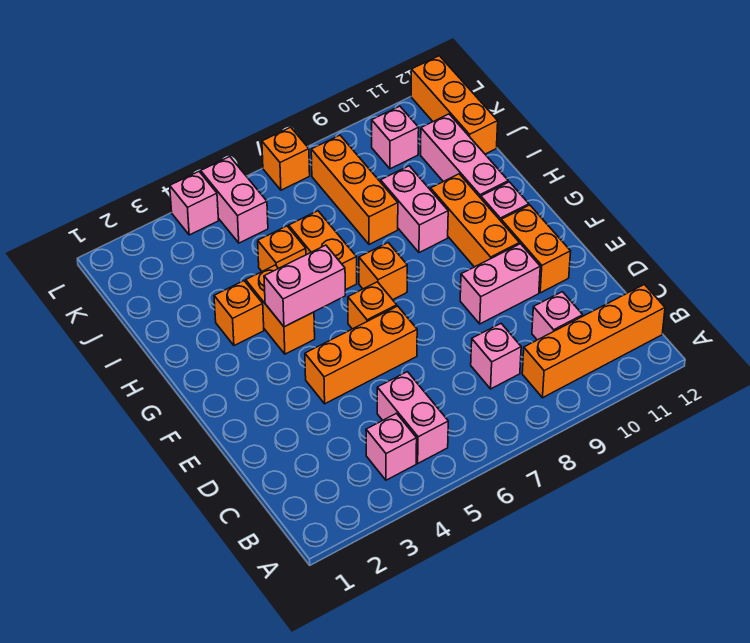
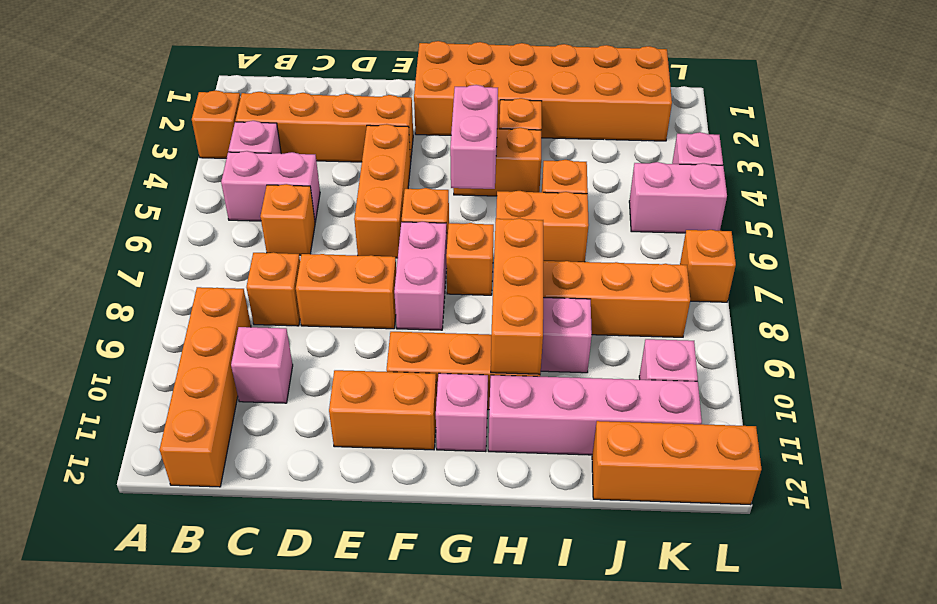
none -> orange brick A3 level 1
none -> orange brick B3:E3 level 1
none -> orange brick C6 level 1
pink brick C8 level 1 -> orange brick C8 level 1
none -> orange brick D8:E8 level 1
pink brick E9:E10 level 1 -> pink brick F7:F8 level 1
none -> orange brick F1:K2 level 1
none -> orange brick H8:H10 level 2
pink brick H11:J11 level 1 -> pink brick H11:K11 level 1

